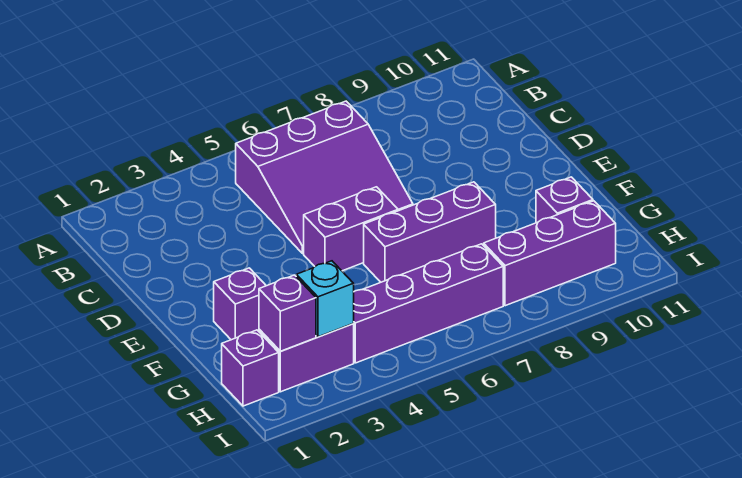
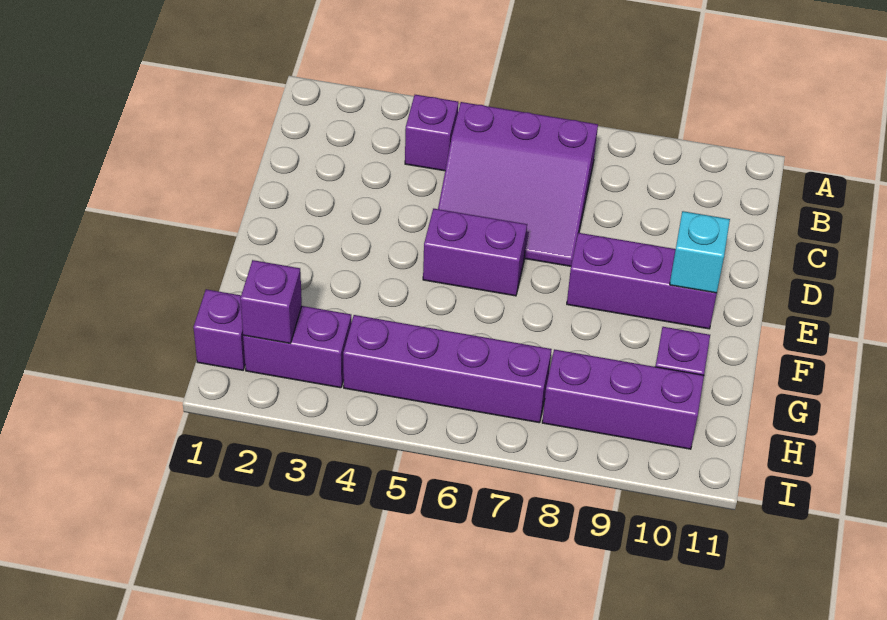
purple brick F2 level 1 -> purple brick B4 level 1
purple brick F6:F8 level 1 -> purple brick E8:E10 level 1
cyan brick H3 level 2 -> cyan brick E10 level 2

